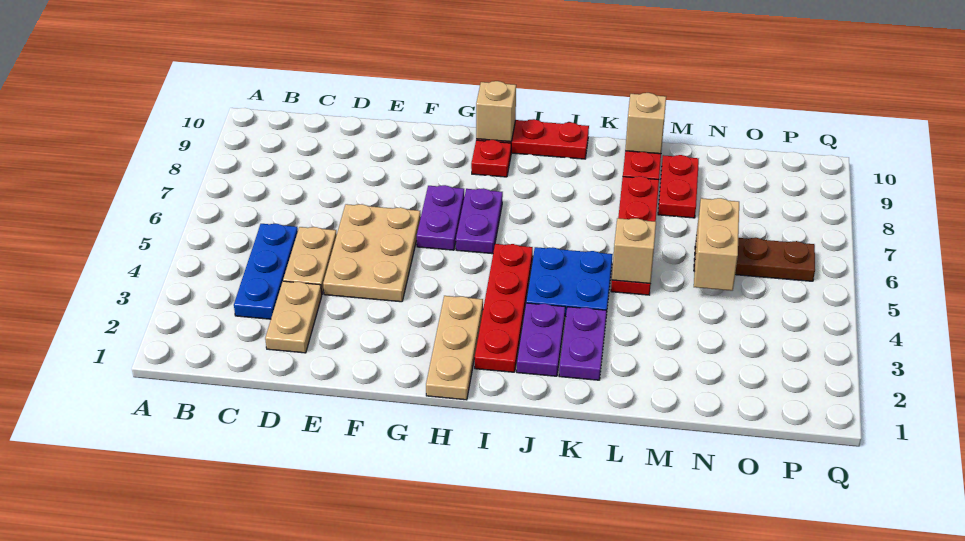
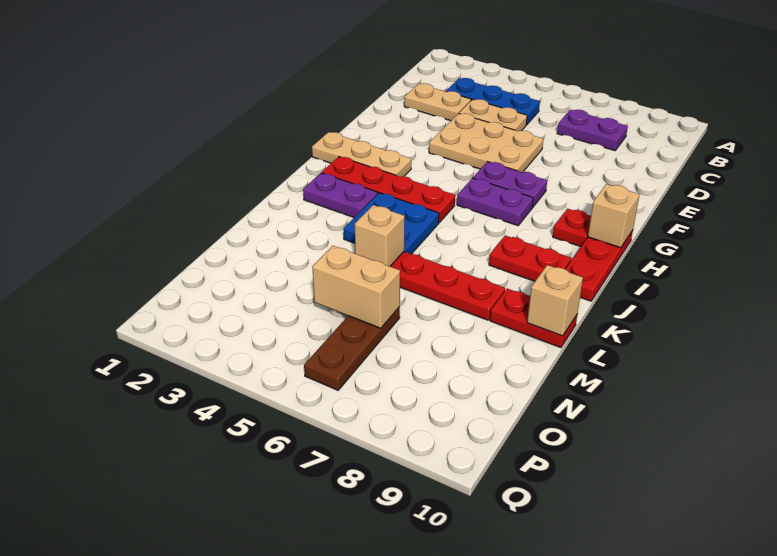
purple plate K2:K3 level 1 -> purple plate C7:C8 level 1
red plate M8:M9 level 1 -> red plate J8:J9 level 1

